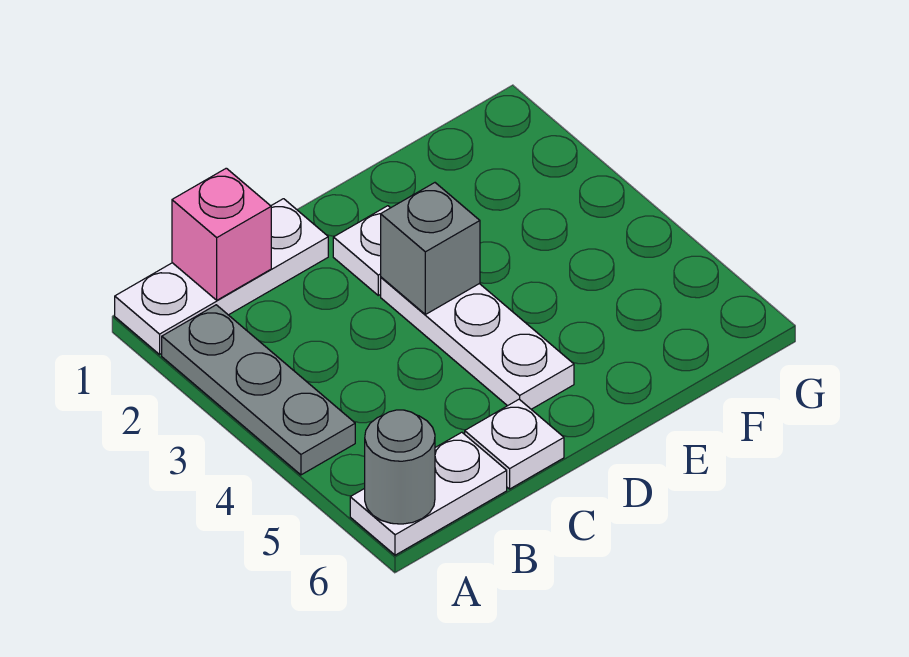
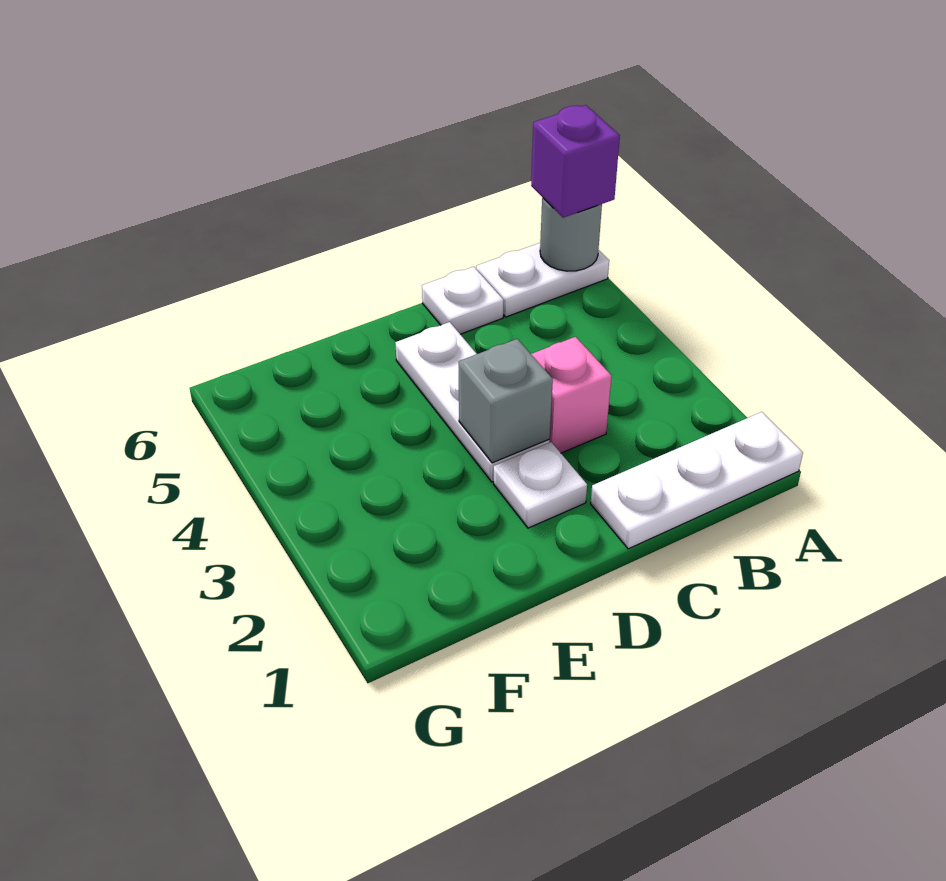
grey plate A2:A4 level 1 -> none
none -> purple brick A6 level 3
pink brick B1 level 2 -> pink brick C3 level 1

